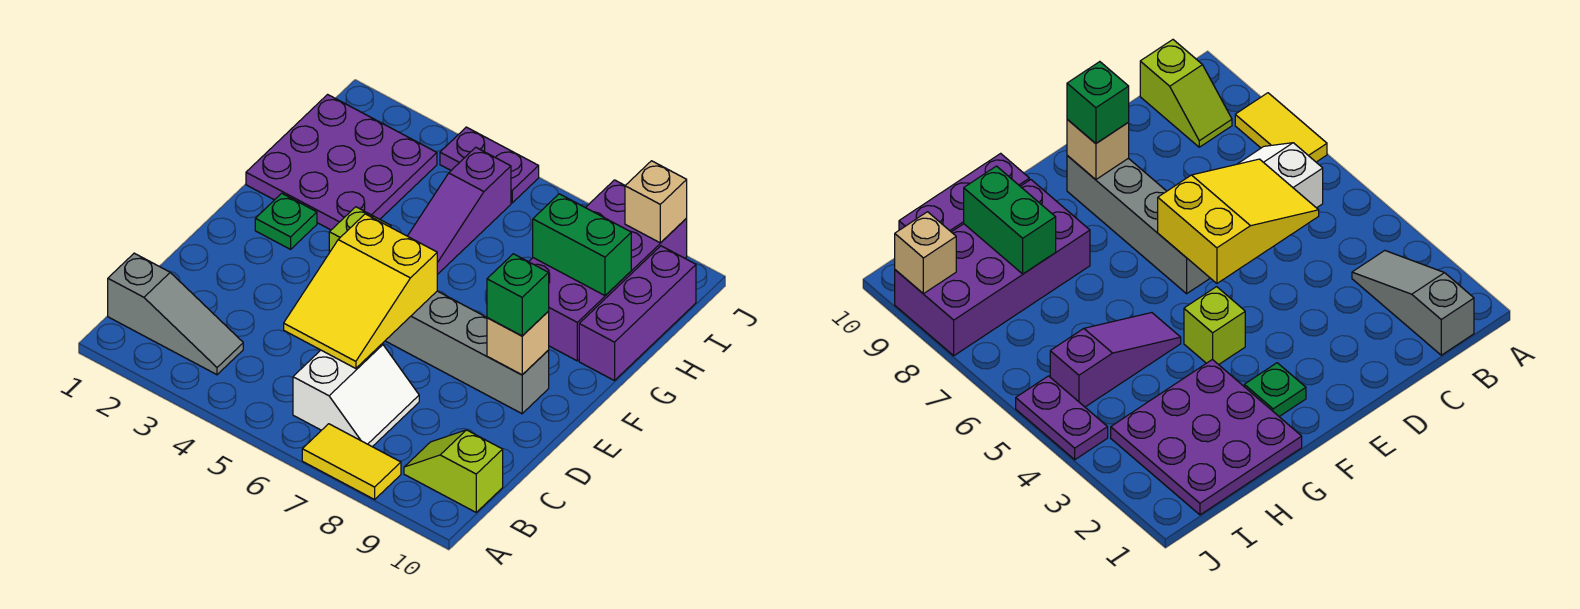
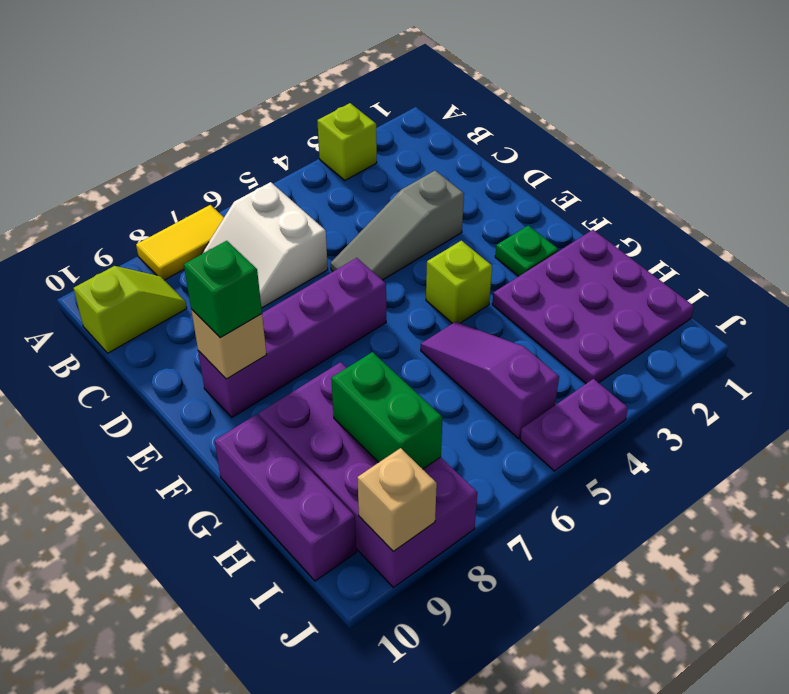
none -> lime brick A3 level 1
grey slope B1:B3 level 1 top 1 -> grey slope D3:D5 level 1 top 3
yellow slope C5:E6 level 2 top E -> none
grey brick E6:E9 level 1 -> purple brick E6:E9 level 1
green brick H8:H9 level 2 -> green brick H8:I8 level 2

